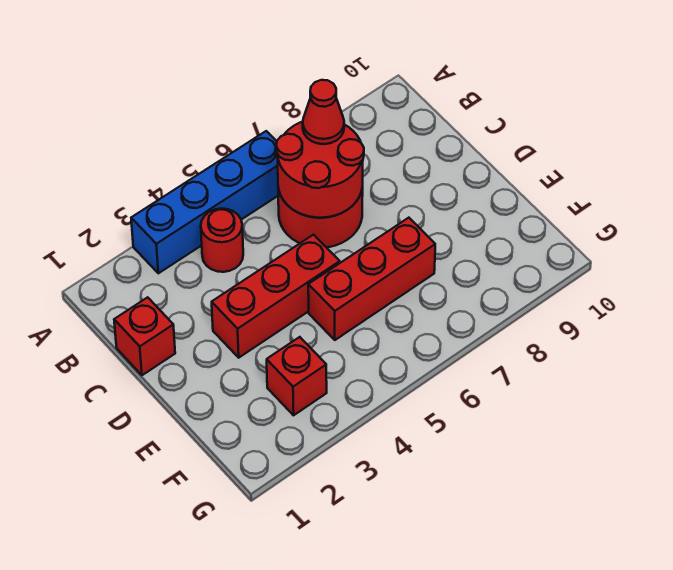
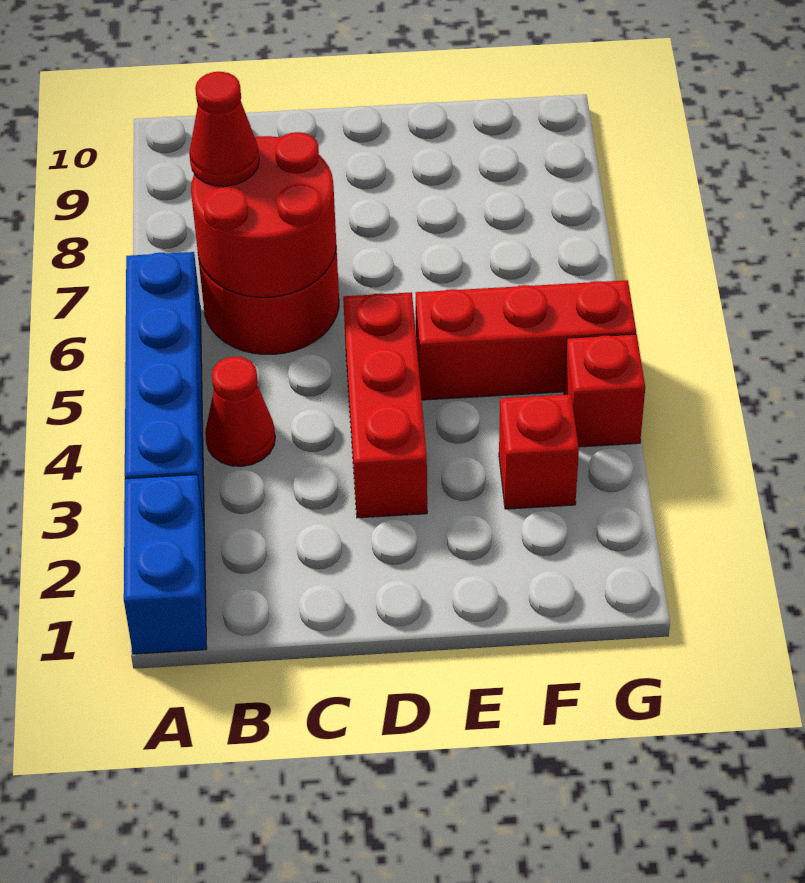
none -> blue brick A1:A2 level 1
red round brick B4 level 1 -> red cone B4 level 1
red brick C1 level 1 -> red brick G4 level 1
red brick E5:E7 level 1 -> red brick E5:G5 level 1

